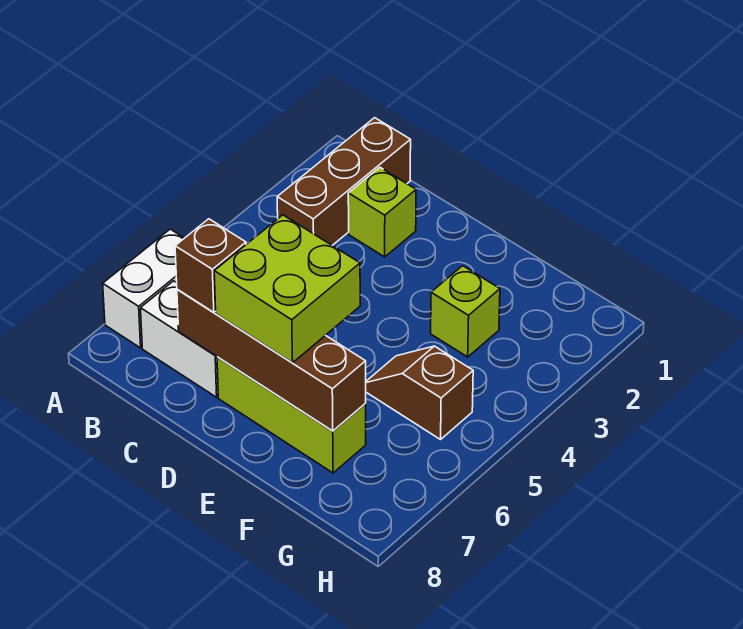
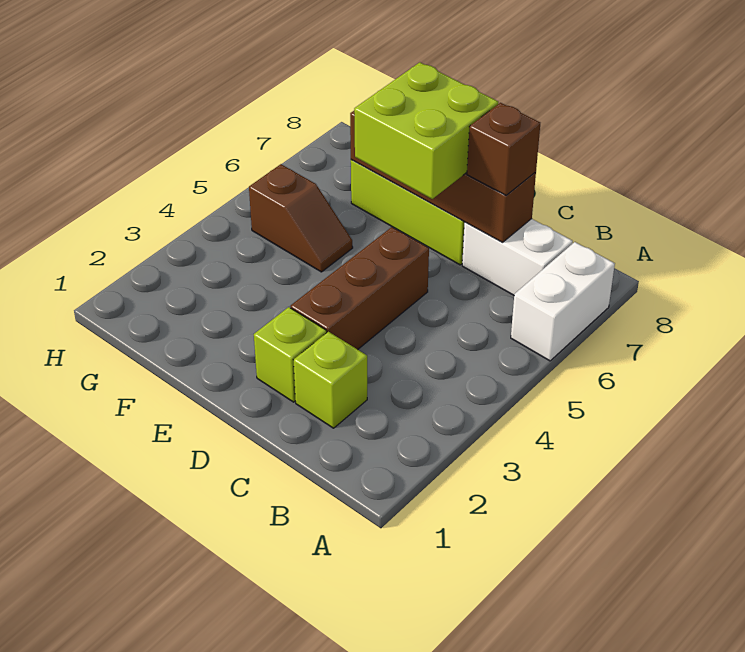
brown brick B1:B3 level 1 -> brown brick D3:D5 level 1
lime brick F3 level 1 -> lime brick D2 level 1

